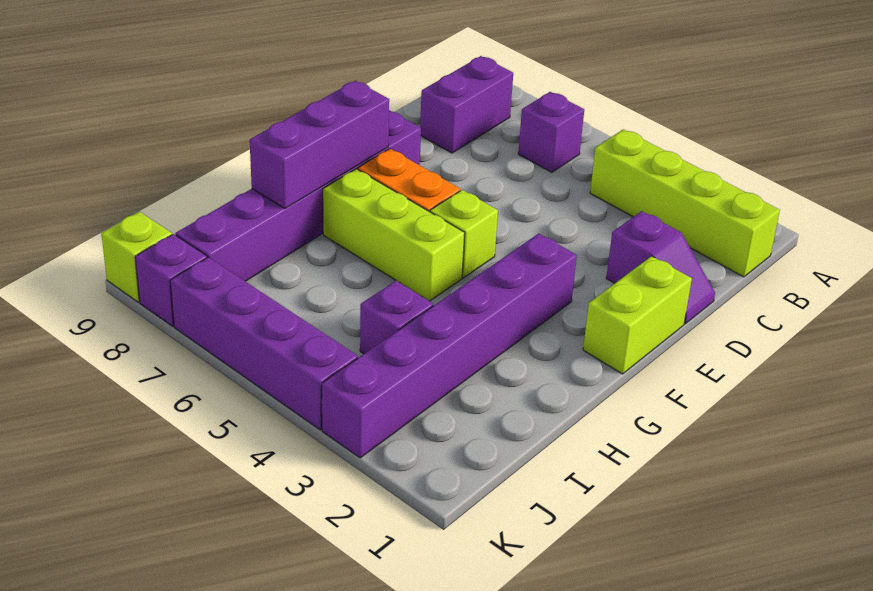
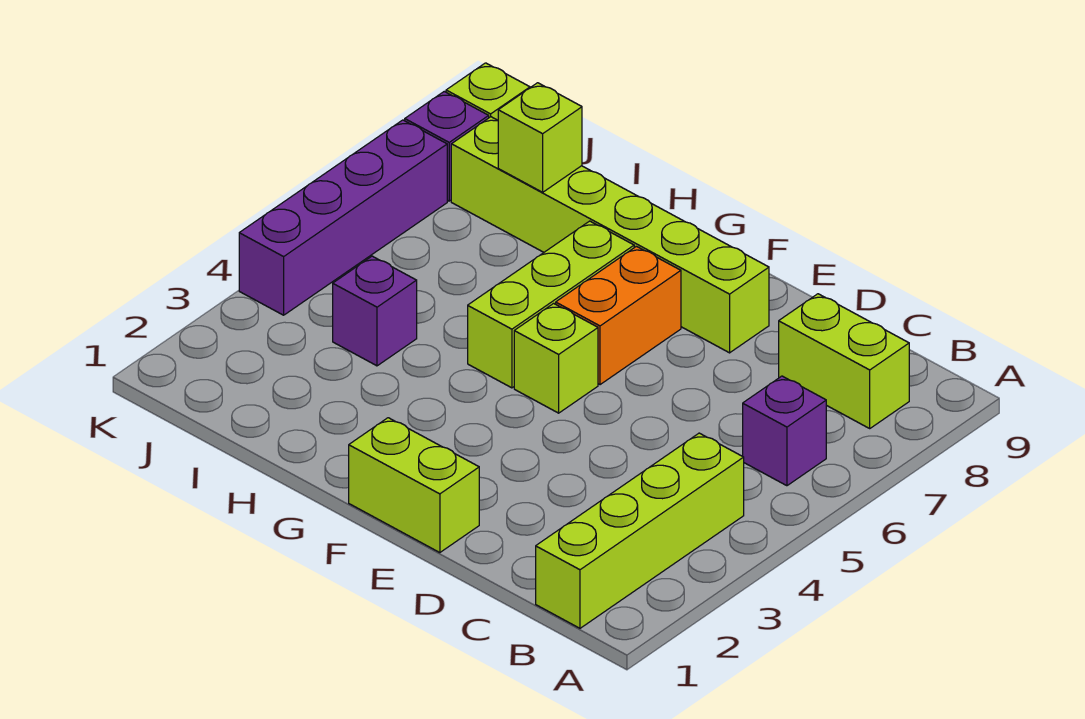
purple brick B8:C8 level 1 -> lime brick B8:C8 level 1
purple slope D1:D2 level 1 top 2 -> none
purple brick E8:J8 level 1 -> lime brick E8:J8 level 1
purple brick F3:K3 level 1 -> none
purple brick F8:H8 level 2 -> none
none -> lime brick I8 level 2

